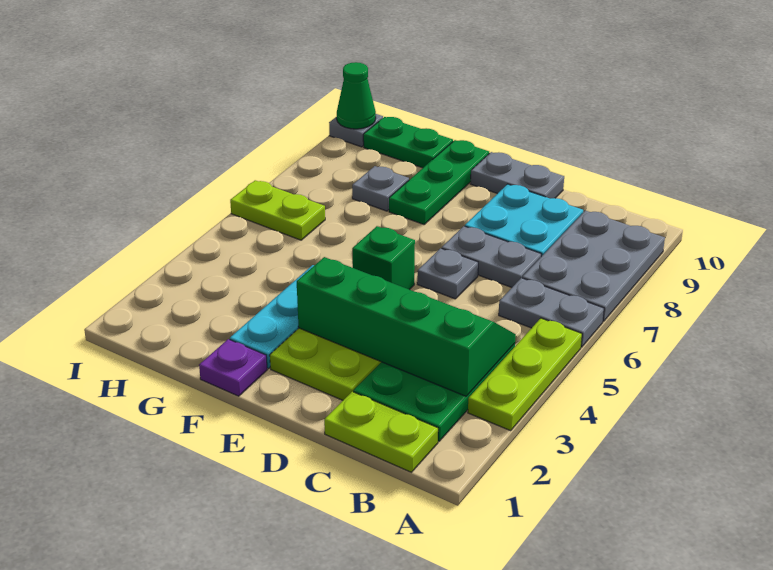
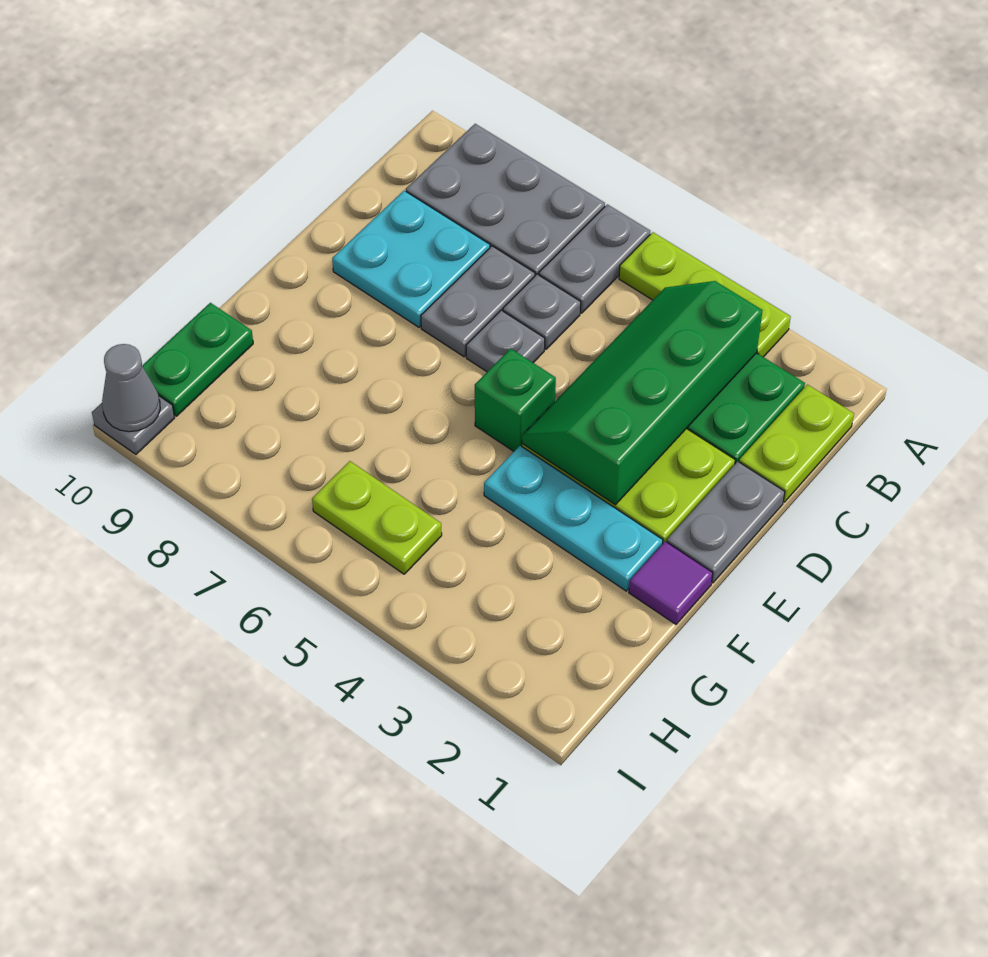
grey plate D10:E10 level 1 -> grey plate D1:E1 level 1
purple plate F1 level 1 -> purple tile F1 level 1
green plate F8:F10 level 1 -> none
grey plate G8 level 1 -> grey plate C6 level 1
lime plate H6:I6 level 1 -> lime plate H5:H6 level 1
green cone I10 level 2 -> grey cone I10 level 2

